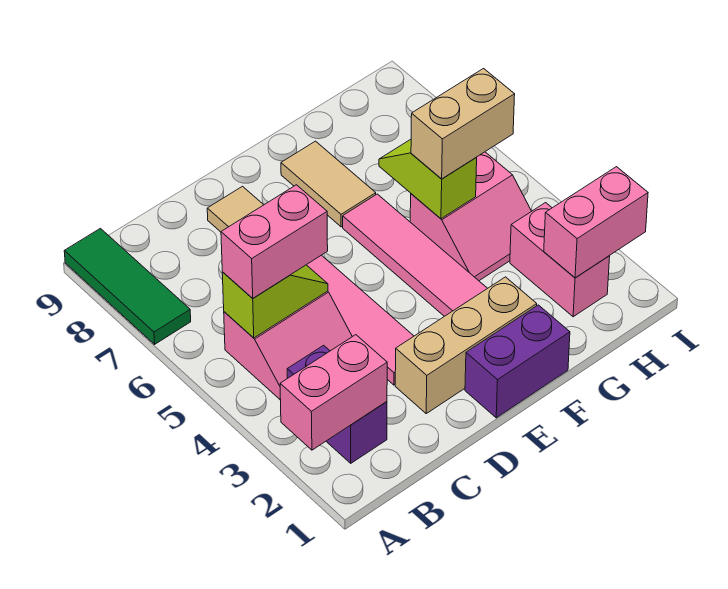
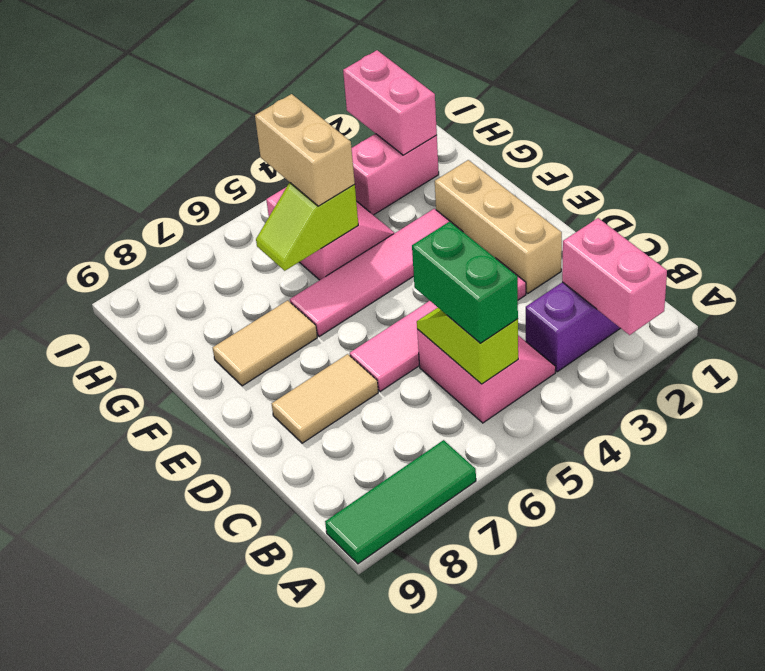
pink brick B5:C5 level 3 -> green brick B5:C5 level 3
purple brick E1:F1 level 1 -> none

